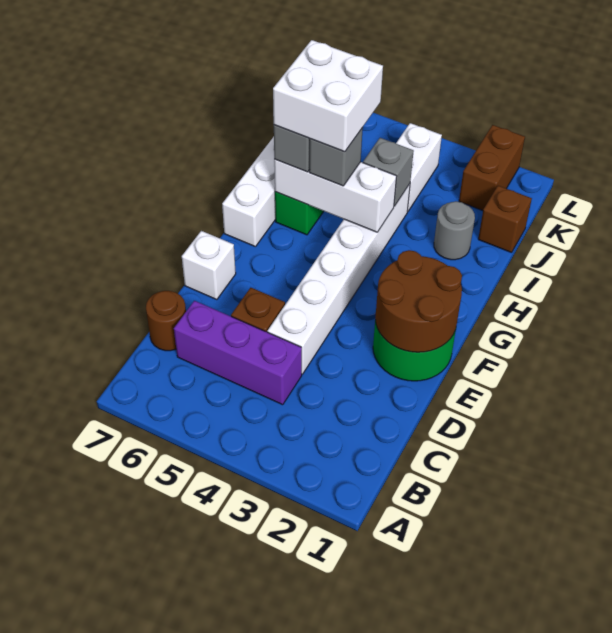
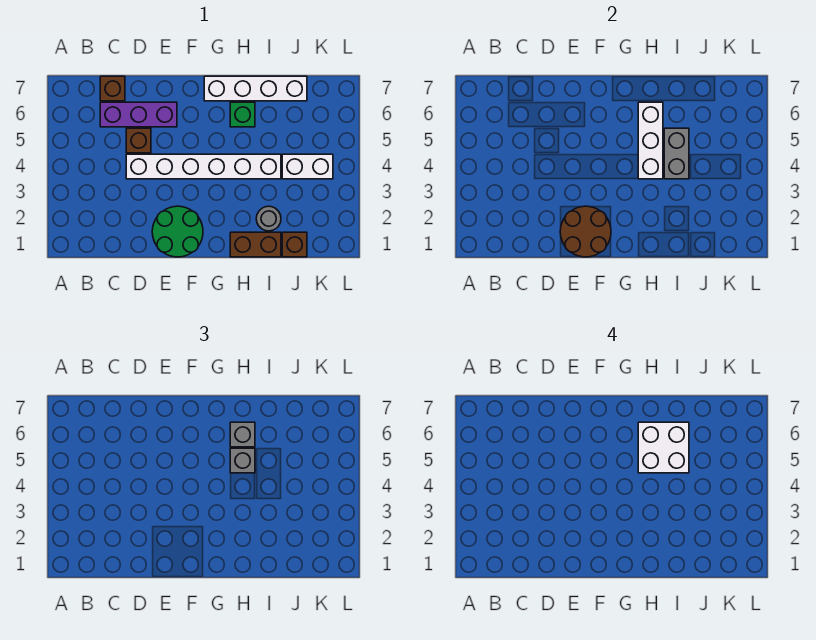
purple brick C4:C6 level 1 -> purple brick C6:E6 level 1
brown round brick C7 level 1 -> brown brick C7 level 1
white brick E7 level 1 -> none
grey brick I4 level 2 -> grey brick I4:I5 level 2
brown brick K2:L2 level 1 -> brown brick H1:I1 level 1

